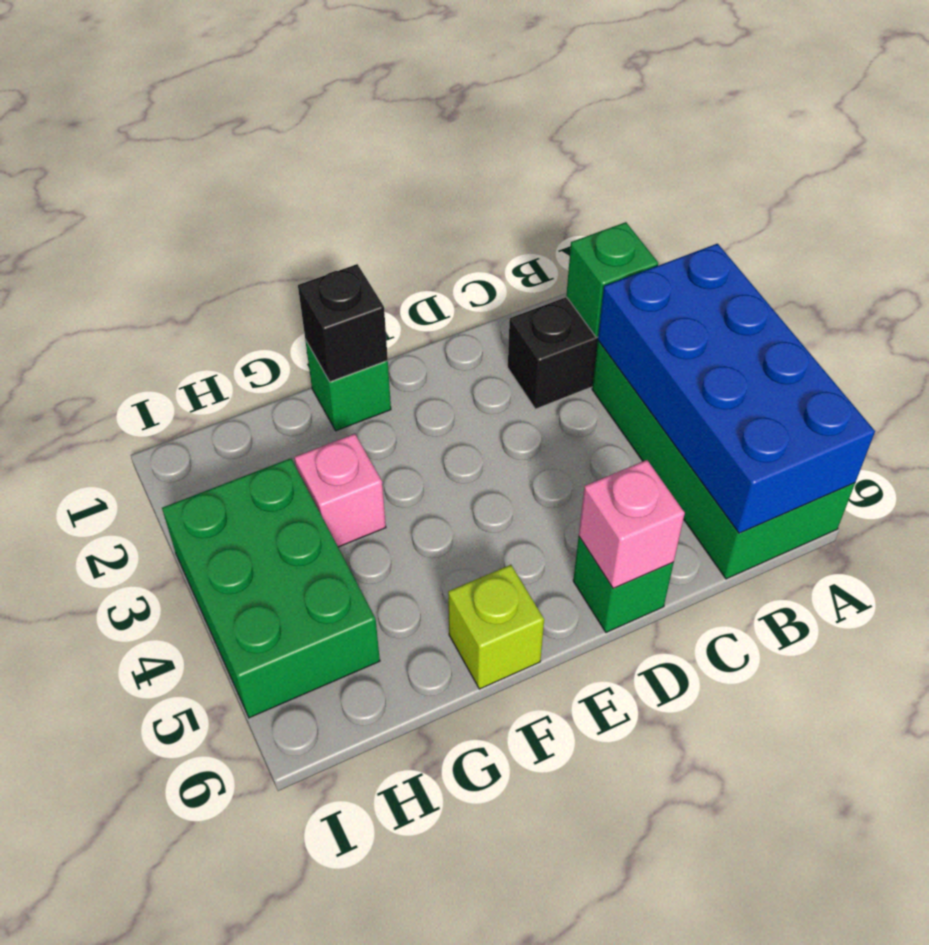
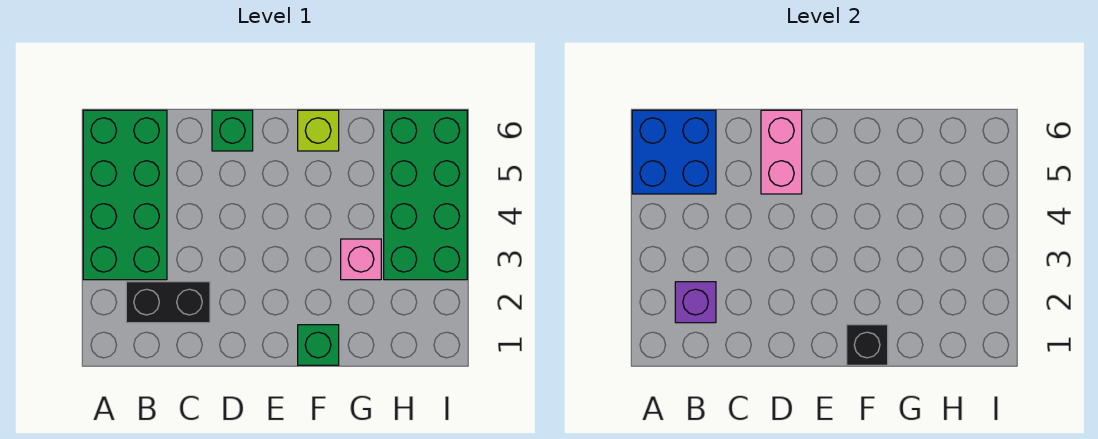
blue brick A3:B6 level 2 -> blue brick A5:B6 level 2
green brick B2 level 2 -> purple brick B2 level 2
pink brick D6 level 2 -> pink brick D5:D6 level 2
green brick H3:I5 level 1 -> green brick H3:I6 level 1

